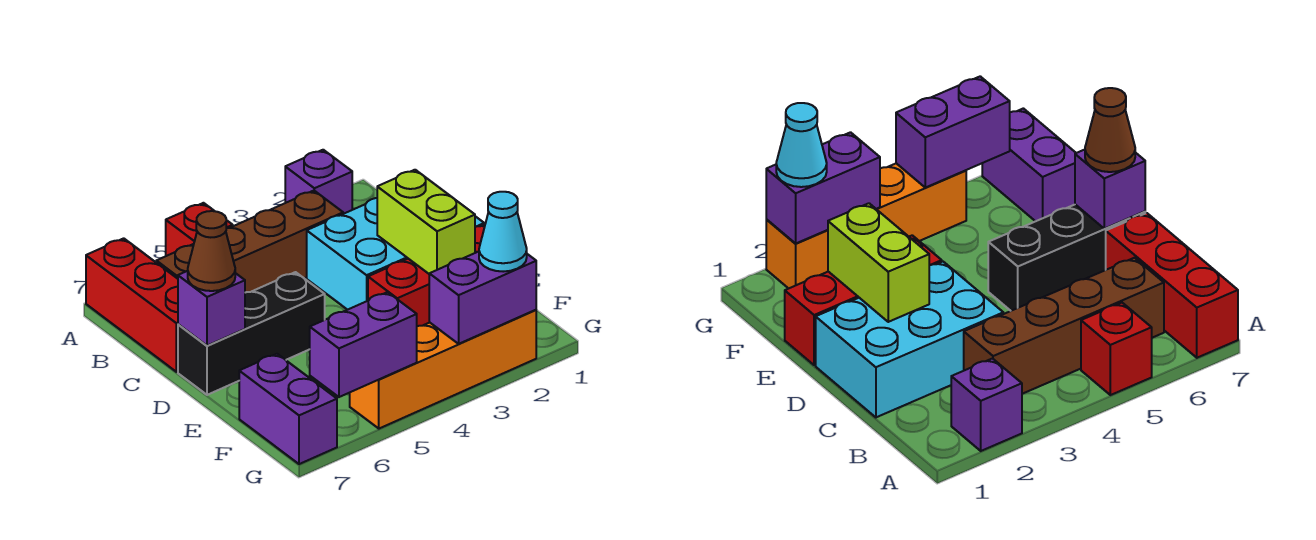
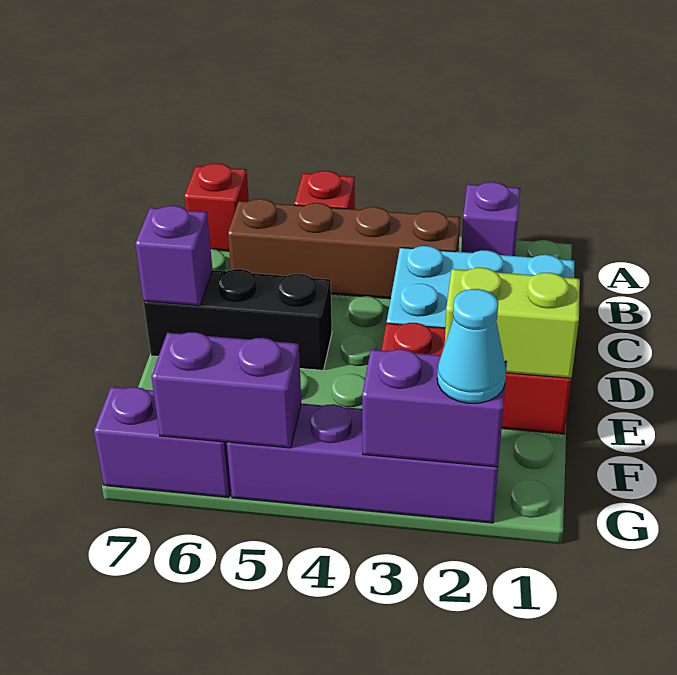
red brick A7:C7 level 1 -> red brick A7 level 1
lime brick D2:E2 level 2 -> lime brick E1:E2 level 2
brown cone D7 level 3 -> none
purple brick F7:G7 level 1 -> purple brick G6:G7 level 1
orange brick G2:G5 level 1 -> purple brick G2:G5 level 1

